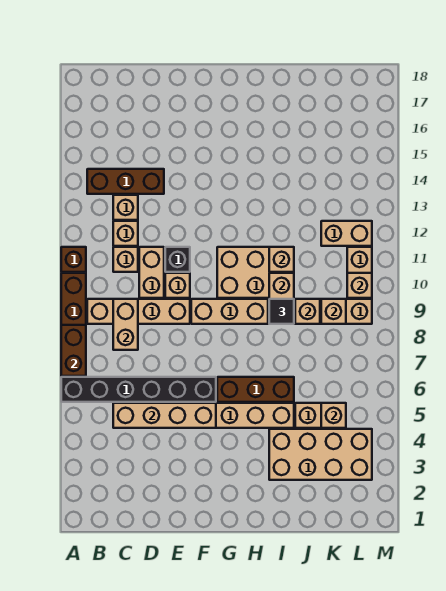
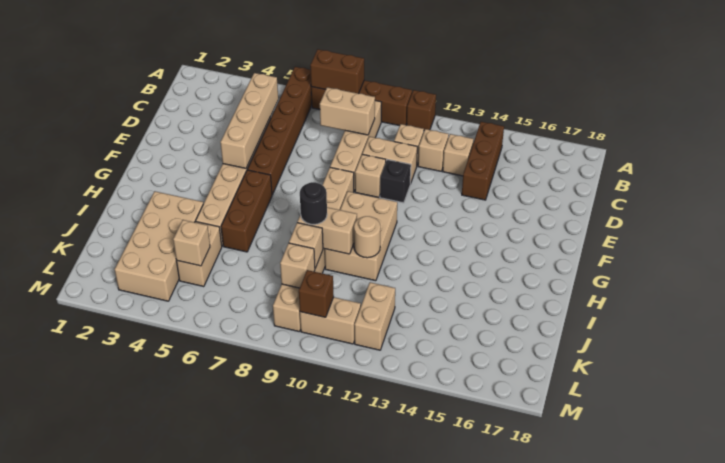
black brick A6:F6 level 1 -> brown brick A6:F6 level 1
black tile I9 level 3 -> black round brick I9 level 3
tan brick I11 level 2 -> tan round brick I11 level 2
tan brick L10 level 2 -> brown brick L10 level 2

